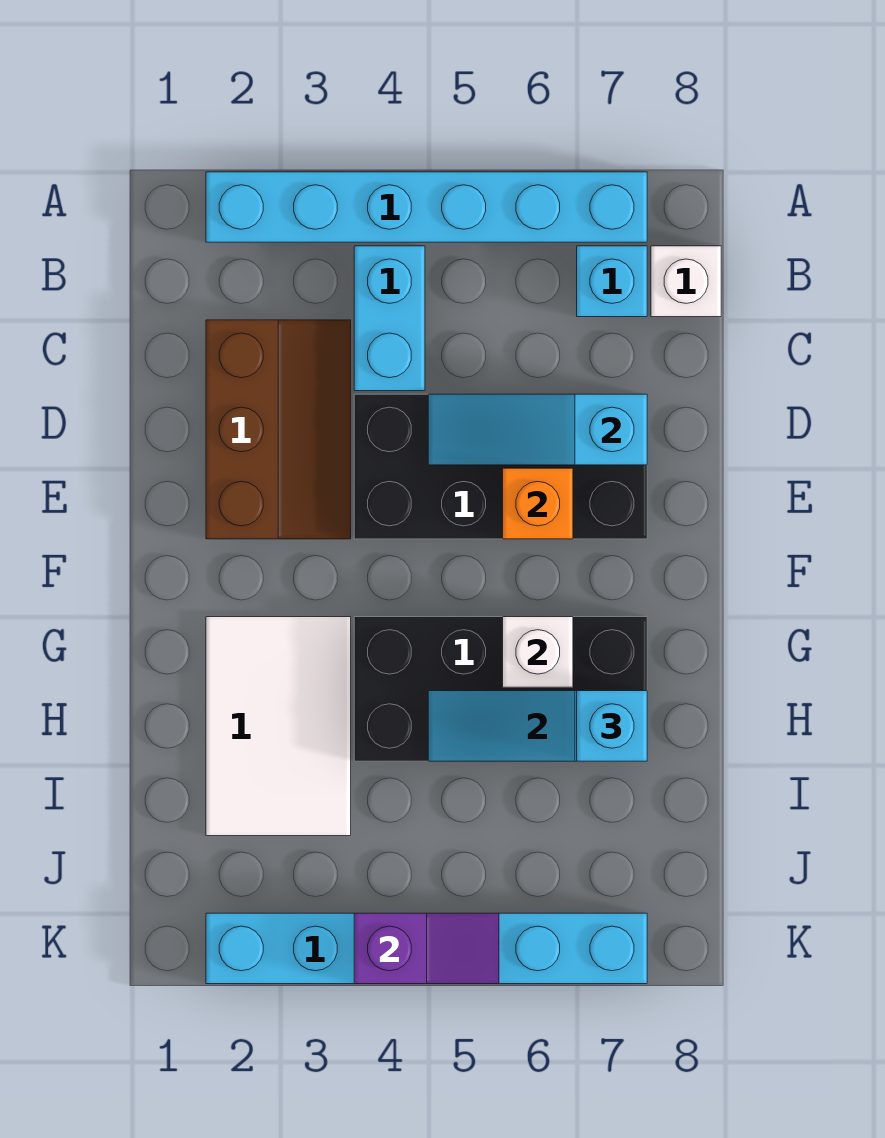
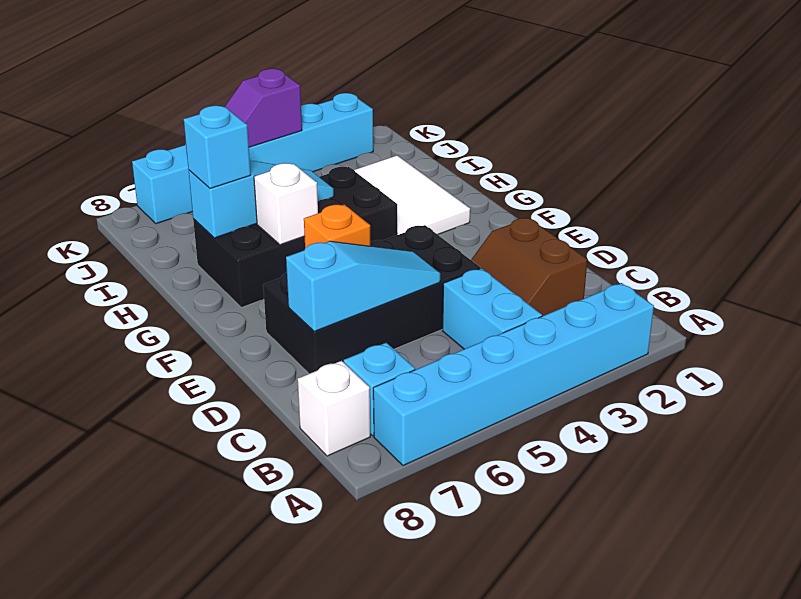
brown slope C2:E3 level 1 top 2 -> brown slope C2:D3 level 1 top 2

